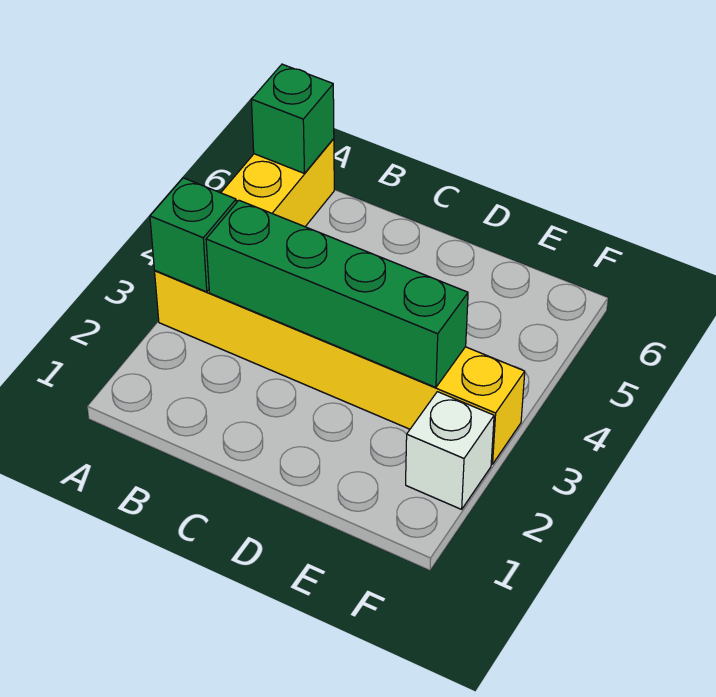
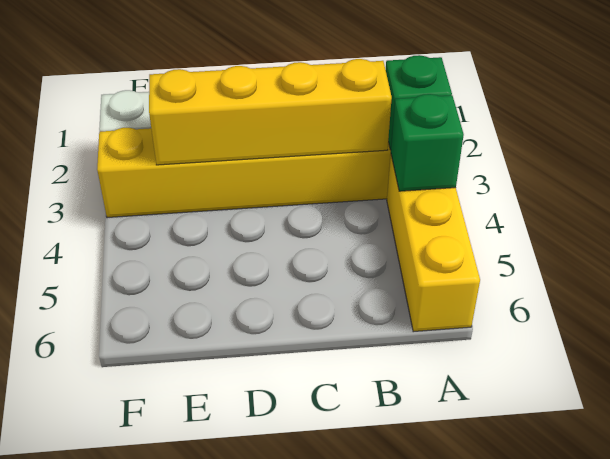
green brick A6 level 2 -> green brick A4 level 2
green brick B3:E3 level 2 -> yellow brick B3:E3 level 2

